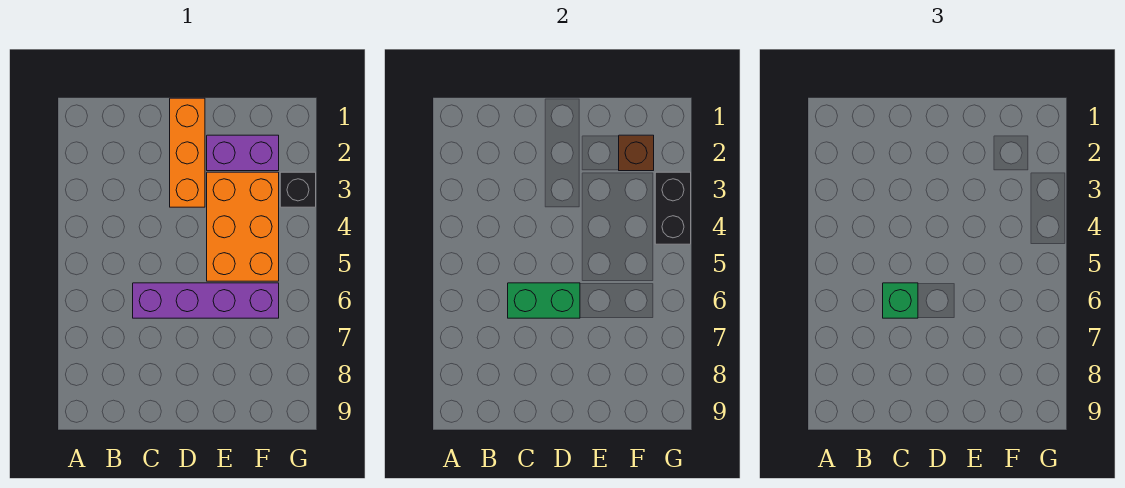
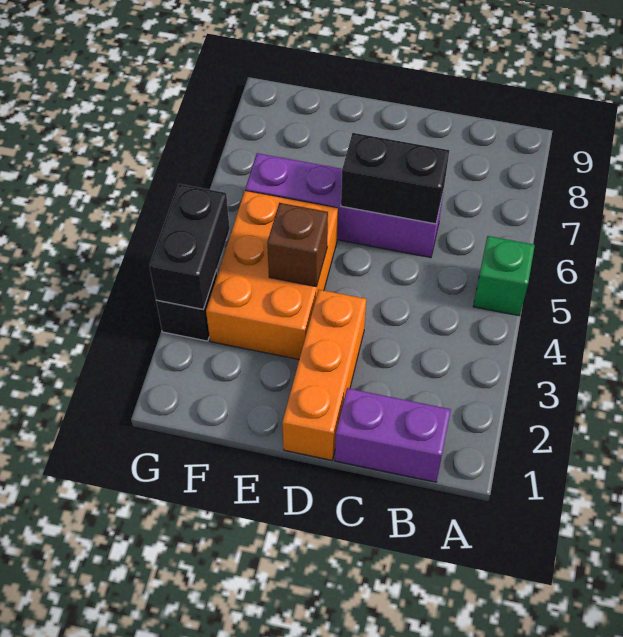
green brick C6:D6 level 2 -> black brick C6:D6 level 2
green brick C6 level 3 -> green brick A5 level 1
purple brick E2:F2 level 1 -> purple brick B1:C1 level 1
brown brick F2 level 2 -> brown brick E4 level 2

